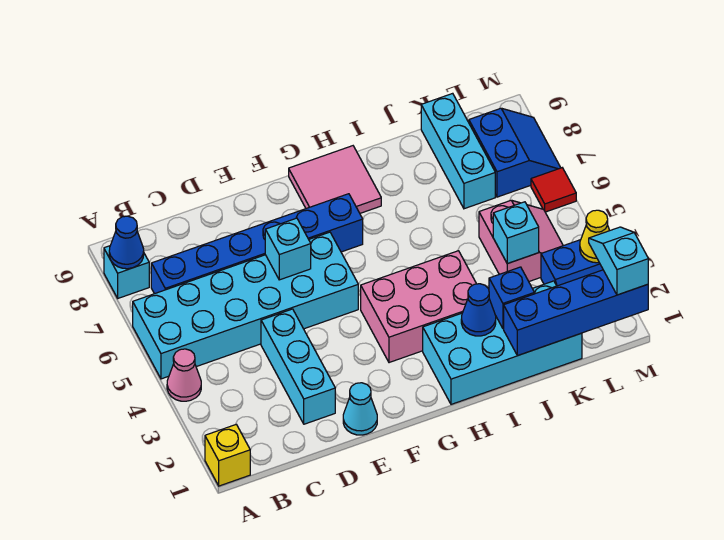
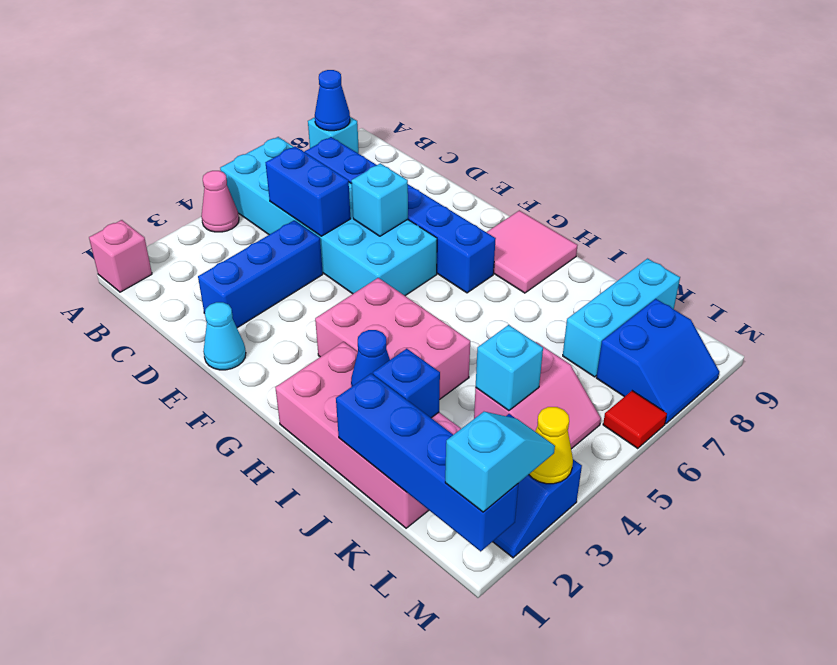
yellow brick A1 level 1 -> pink brick A1 level 1
none -> blue brick C5:D5 level 2
cyan brick D2:D4 level 1 -> blue brick D2:D4 level 1
cyan brick H1:K2 level 1 -> pink brick H1:K2 level 1

